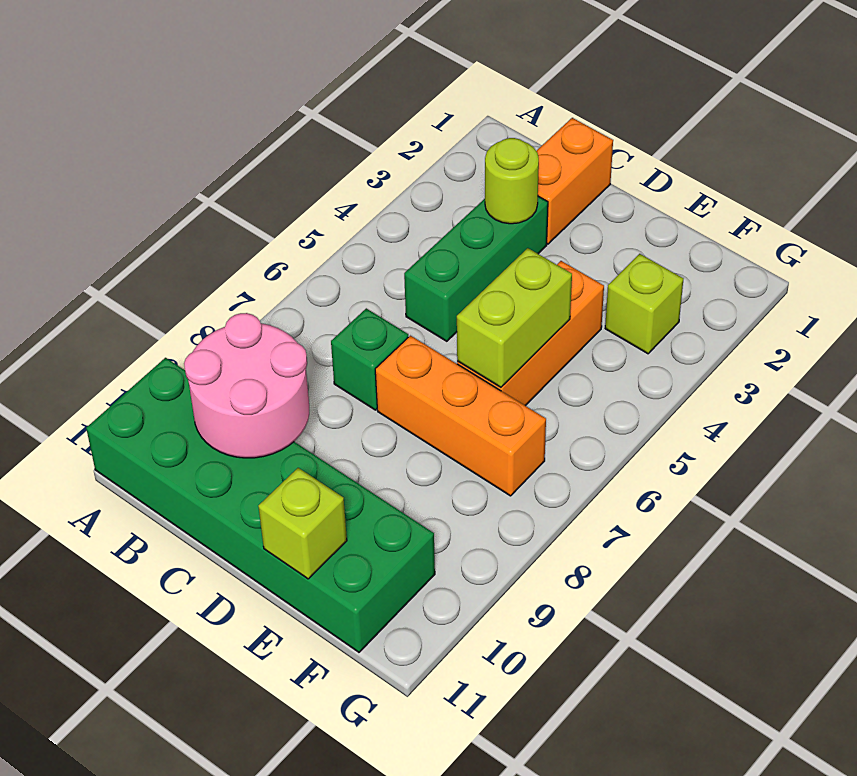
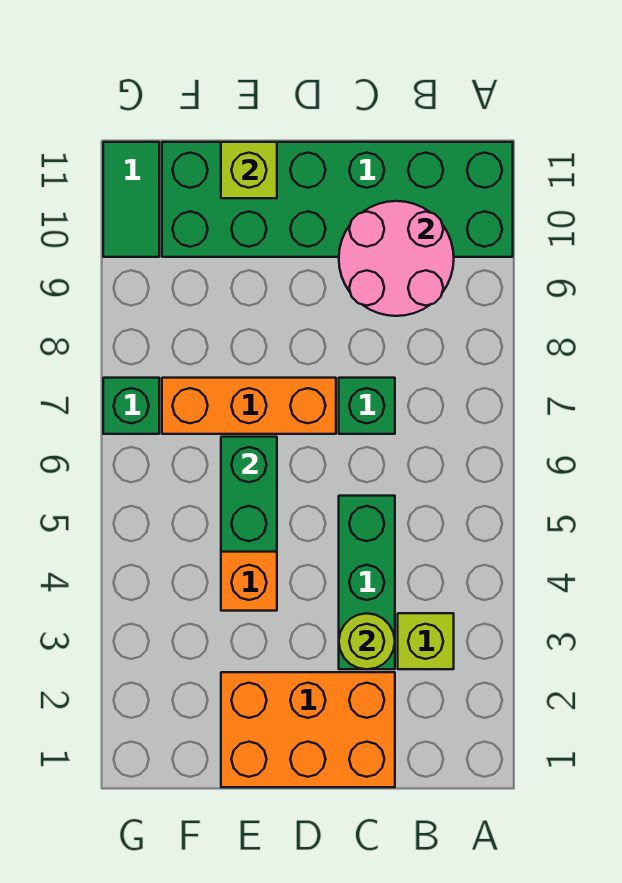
orange brick C1:C2 level 1 -> orange brick C1:E2 level 1
lime brick E5:E6 level 2 -> green brick E5:E6 level 2
lime brick F3 level 1 -> lime brick B3 level 1
none -> green brick G7 level 1
none -> green tile G10:G11 level 1

